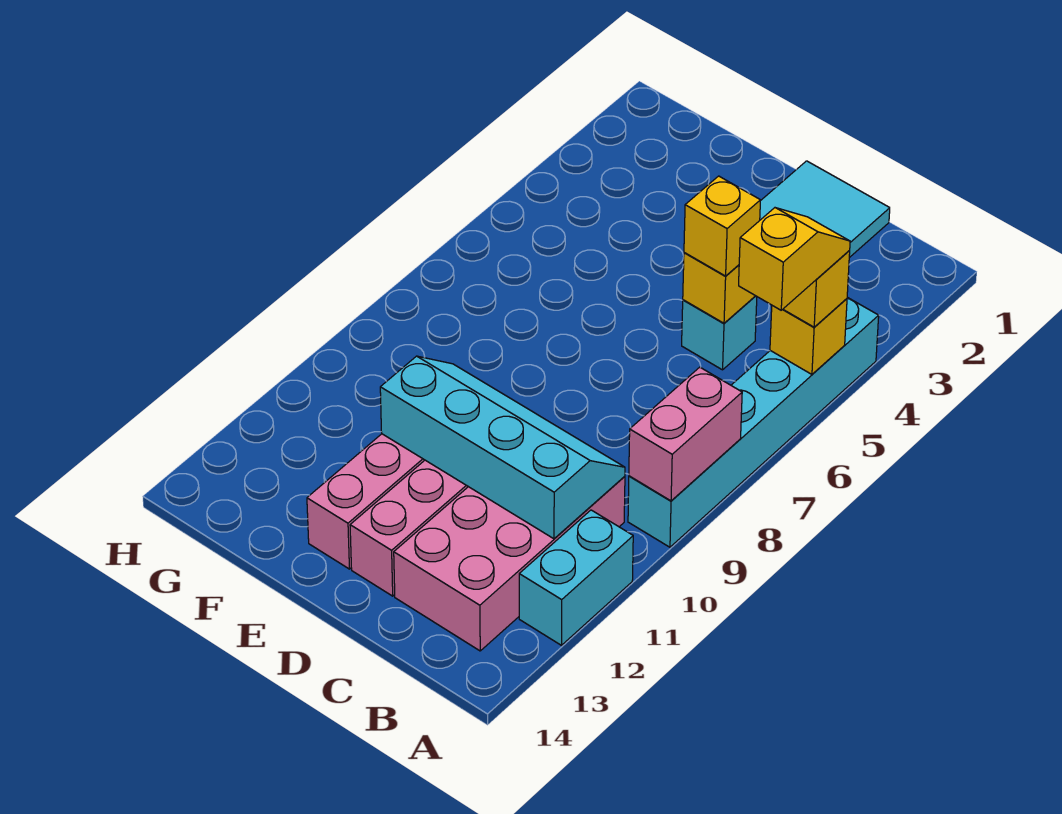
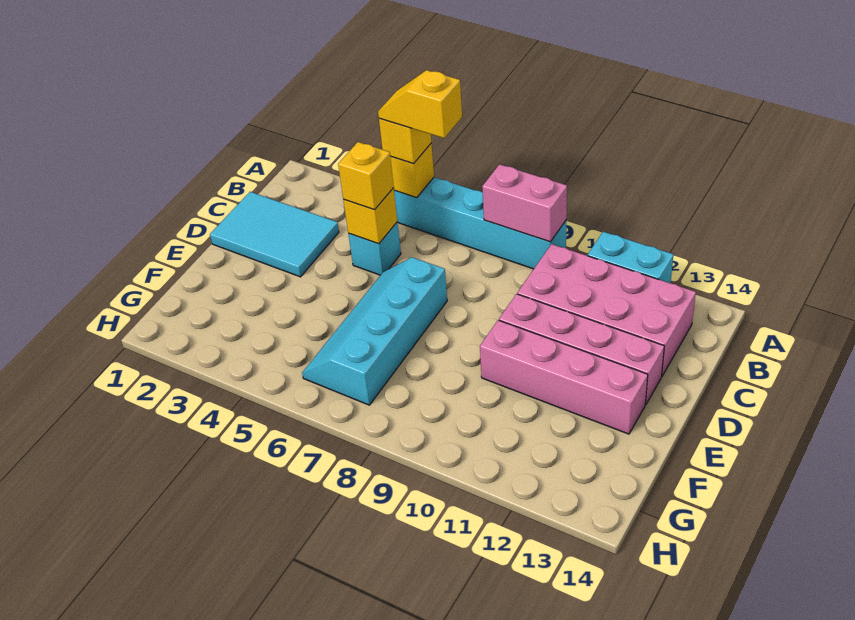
cyan slope B10:E11 level 2 top 11 -> cyan slope D6:G7 level 1 top 7

